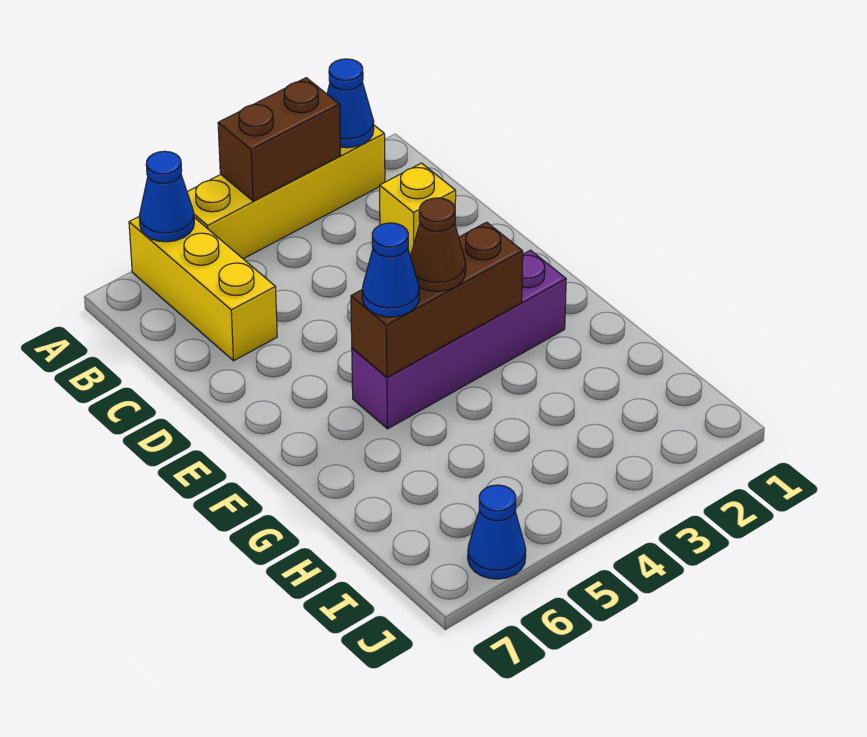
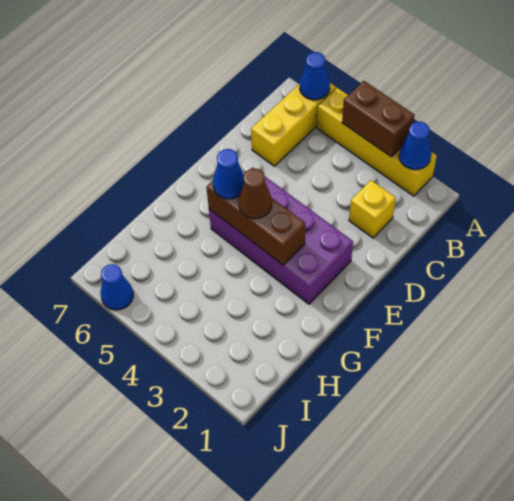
purple brick F2:F5 level 1 -> purple brick E2:F5 level 1

